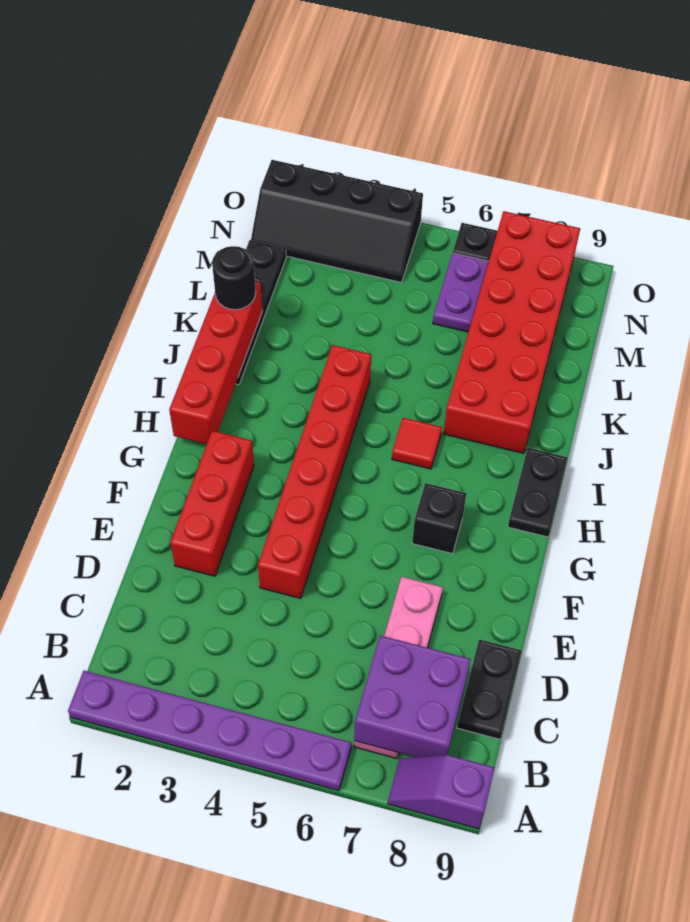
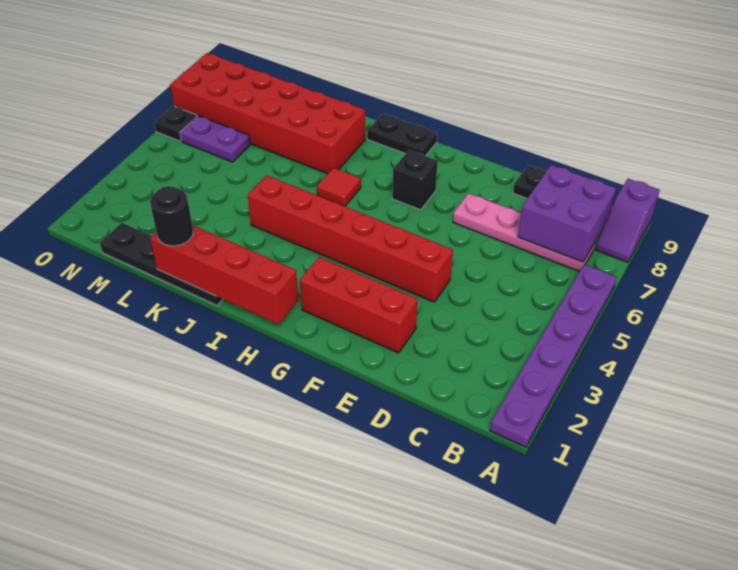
black slope N1:O4 level 1 top O -> none

